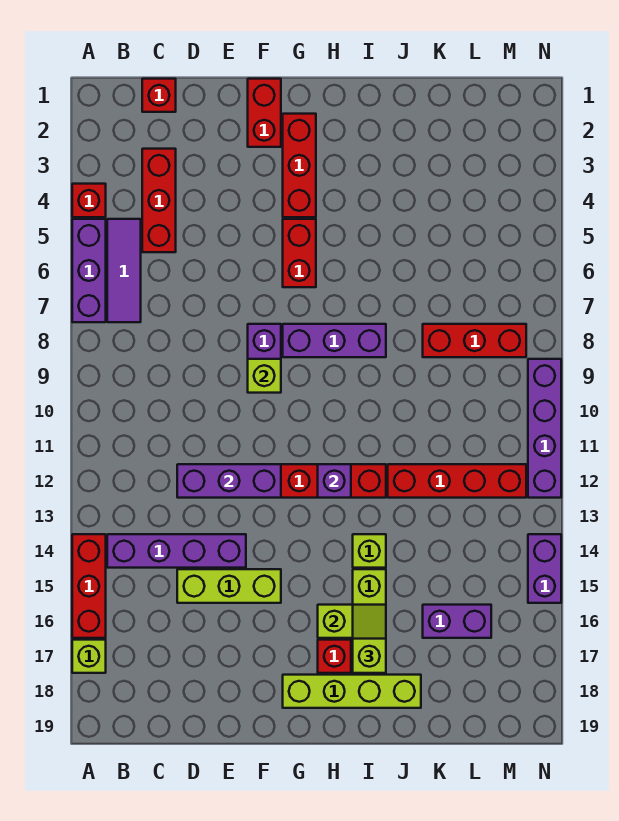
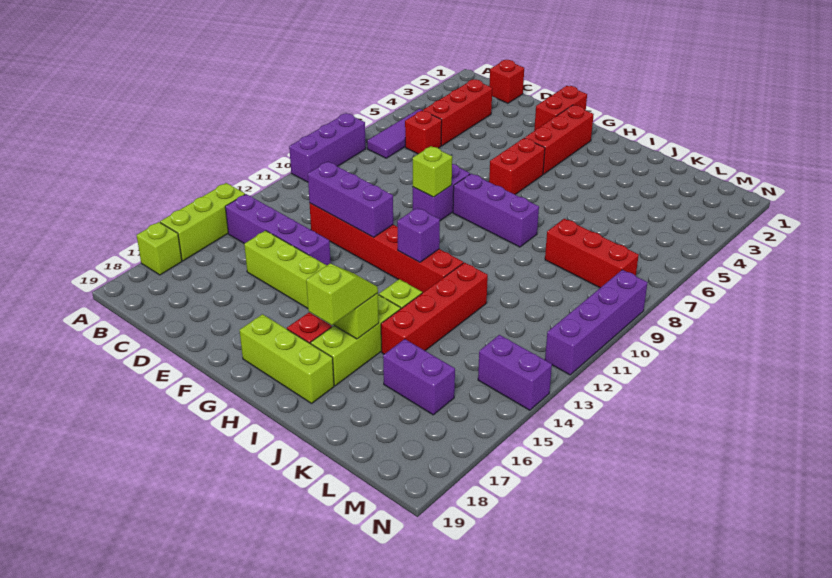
red brick A4 level 1 -> red brick C6 level 1
purple brick A5:A7 level 1 -> purple brick A8:A10 level 1
red brick A14:A16 level 1 -> lime brick A14:A16 level 1
lime brick G18:J18 level 1 -> lime brick G18:I18 level 1
red brick J12:M12 level 1 -> red brick J12:J15 level 1
purple brick N14:N15 level 1 -> purple brick M14:N14 level 1

